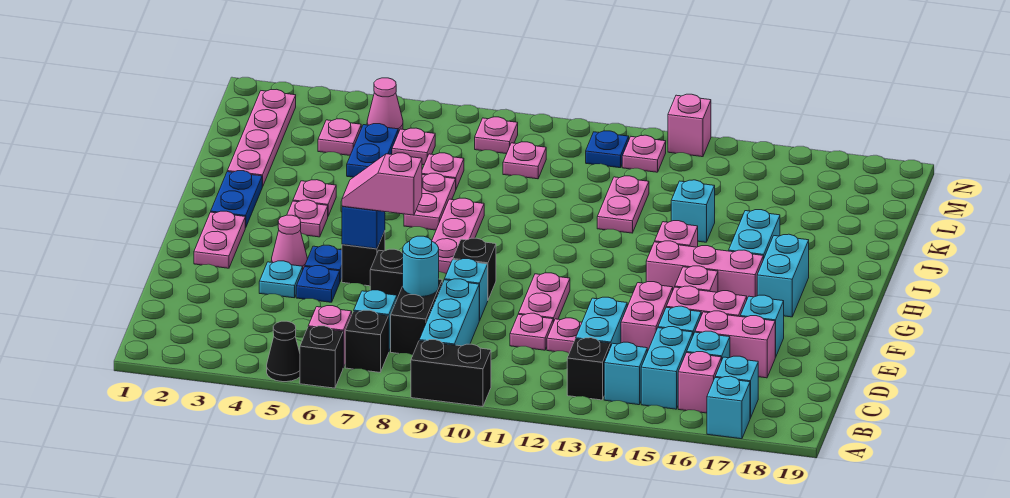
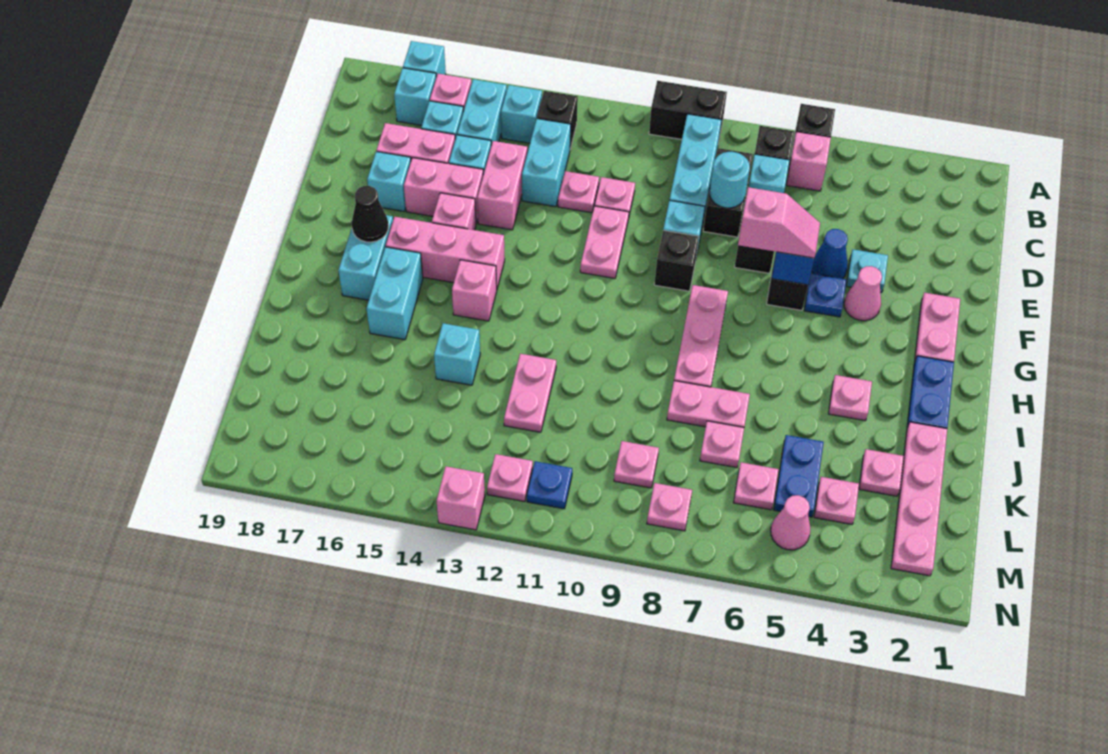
black cone A5 level 1 -> black cone G17 level 2
blue plate E5 level 1 -> blue cone E5 level 1
pink plate H4 level 1 -> pink plate K3 level 1
pink plate I7:J7 level 1 -> pink plate J7:J8 level 1

